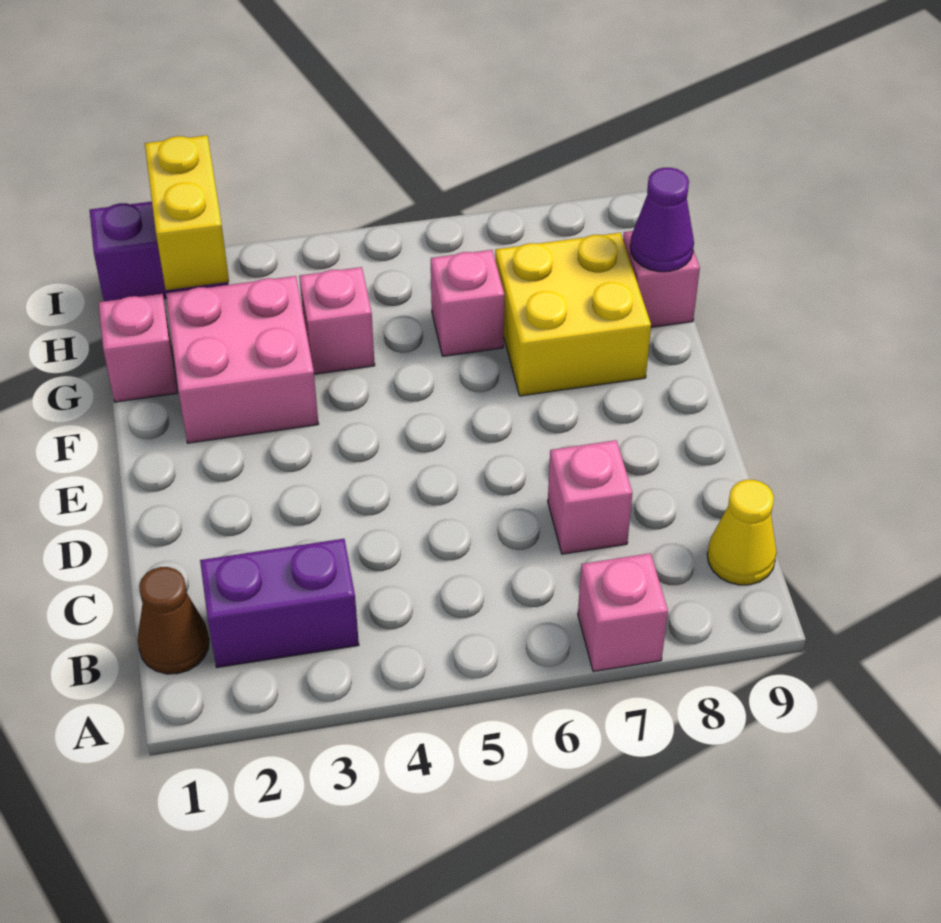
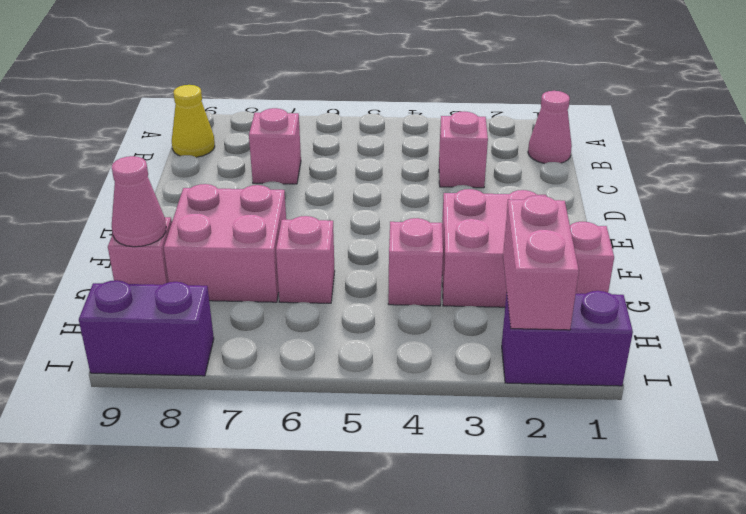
pink brick A7 level 1 -> pink brick C3 level 1
brown cone B1 level 1 -> pink cone B1 level 1
purple brick B2:B3 level 1 -> purple brick I8:I9 level 1
yellow brick F7:G8 level 1 -> pink brick F7:G8 level 1
purple cone G9 level 2 -> pink cone G9 level 2
yellow brick H2:I2 level 2 -> pink brick H2:I2 level 2

